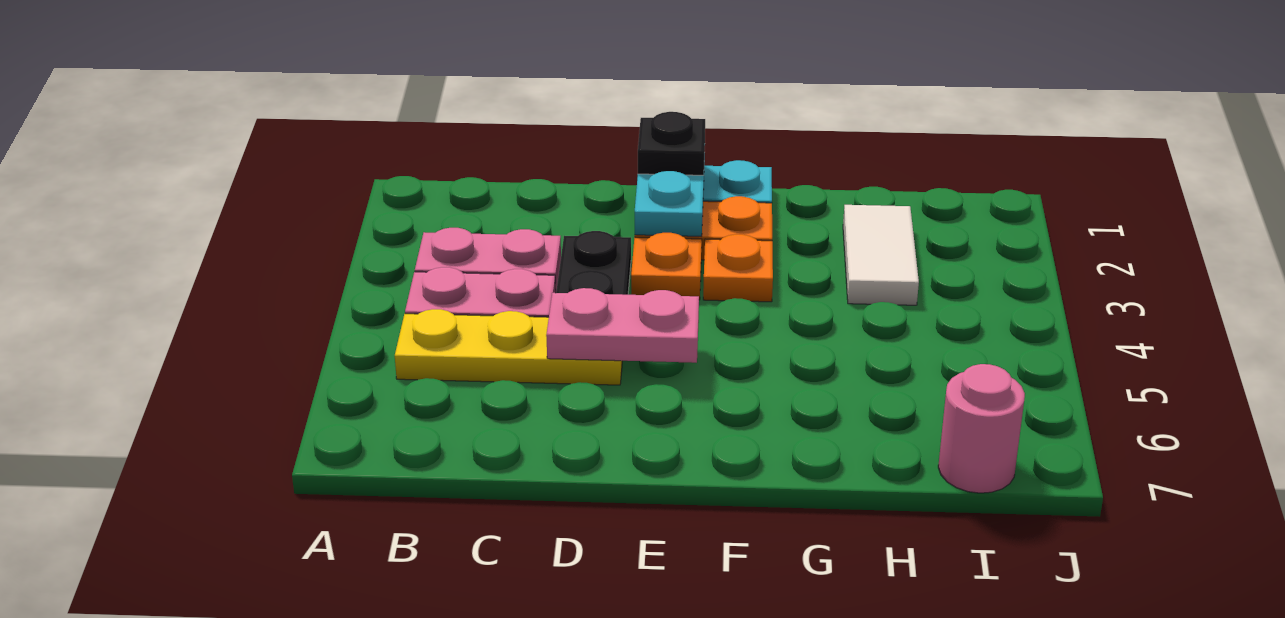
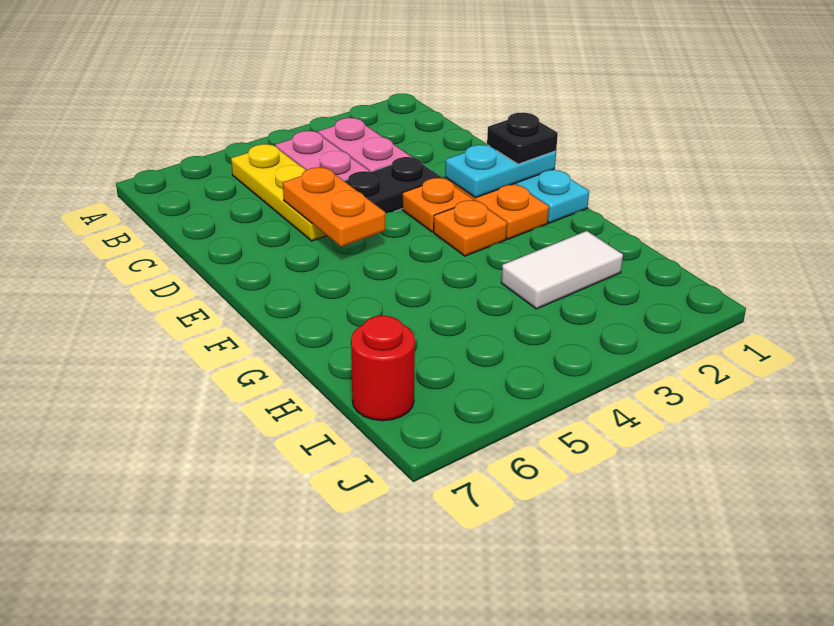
pink plate D5:E5 level 2 -> orange plate D5:E5 level 2
pink round brick I7 level 1 -> red round brick I7 level 1

